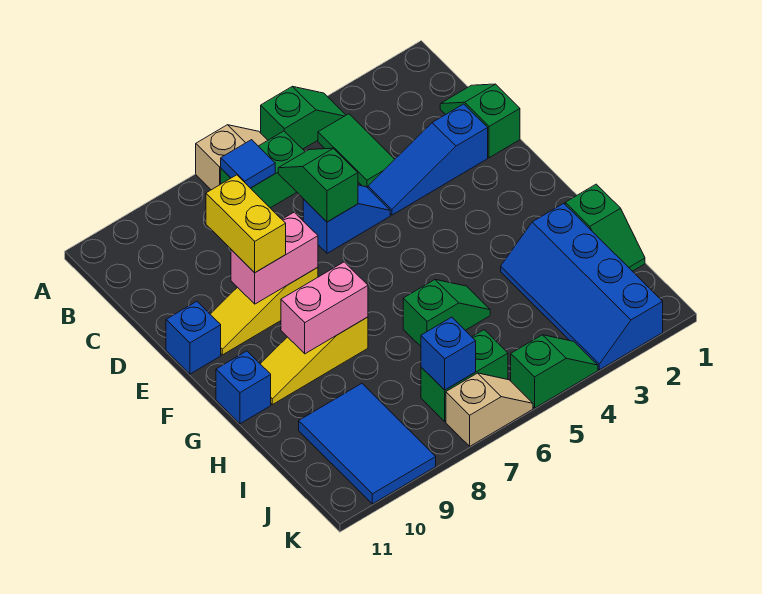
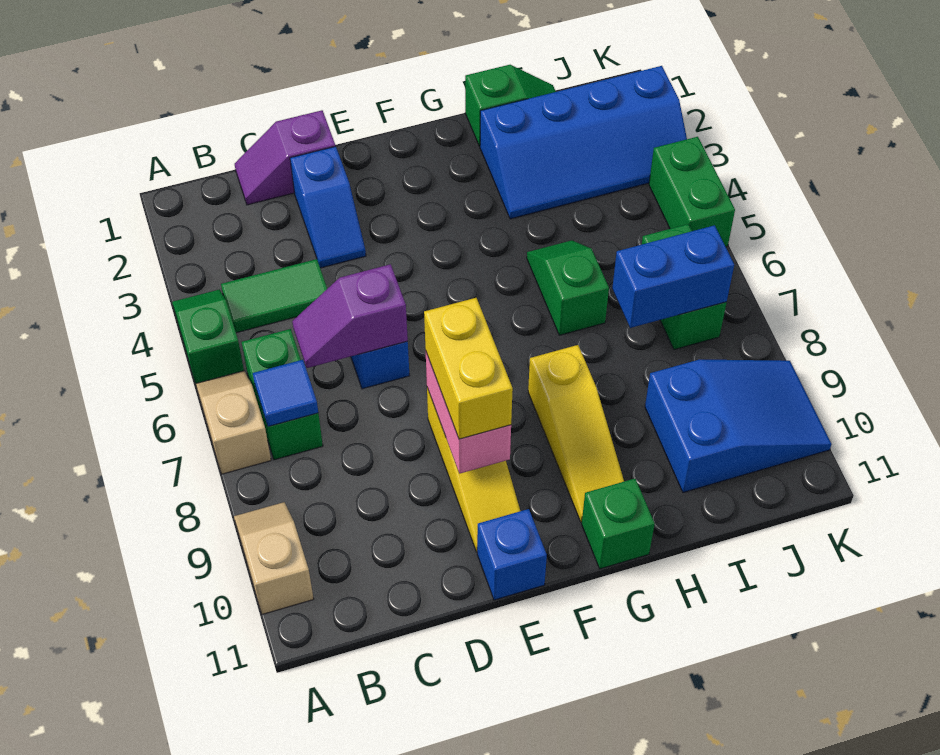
green slope C1:D1 level 1 top D -> purple slope C1:D1 level 1 top D
green slope C6:D6 level 2 top D -> purple slope C6:D6 level 2 top D
blue slope D2:D4 level 1 top 2 -> blue slope D2:D3 level 1 top 2
yellow brick D9:E9 level 3 -> yellow brick E8:E9 level 3
pink brick G8:G9 level 2 -> none
blue brick G11 level 1 -> green brick G11 level 1
blue tile I9:K10 level 1 -> blue slope I9:K10 level 1 top I
blue brick J7 level 2 -> blue brick I7:J7 level 2
green slope K4:K5 level 1 top 5 -> green brick K4:K5 level 1
tan slope K6:K7 level 1 top 7 -> tan slope A9:A10 level 1 top 10

